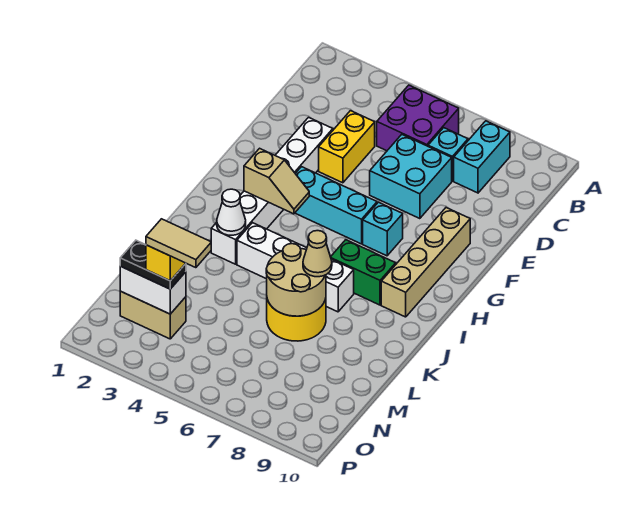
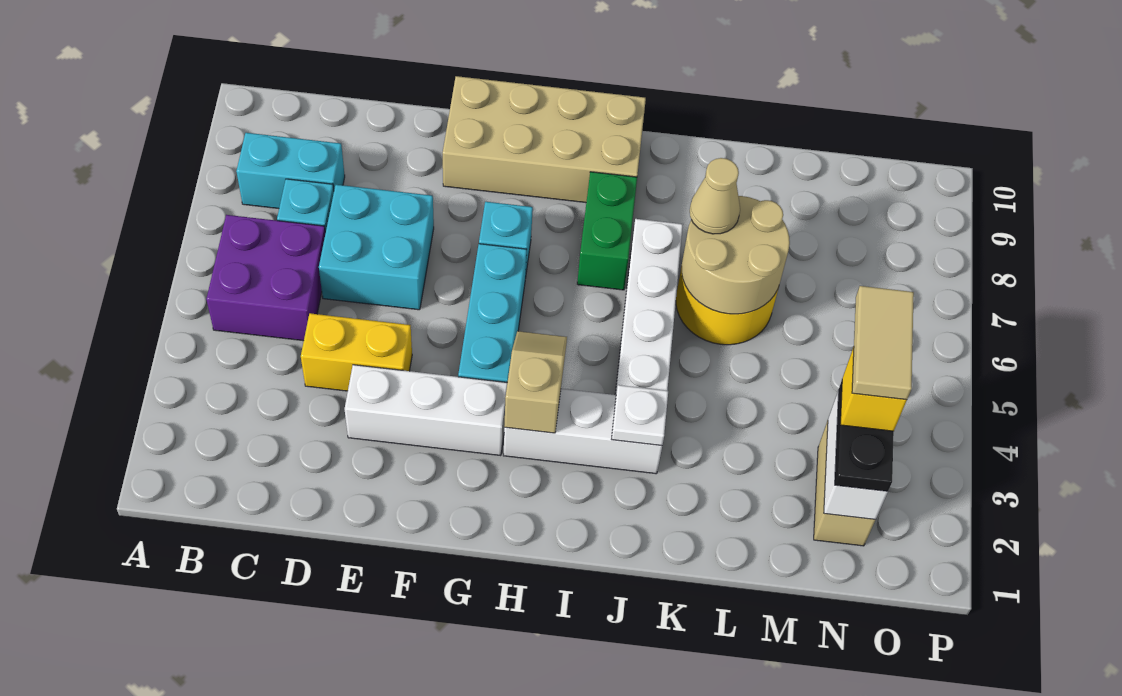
tan brick F9:I9 level 1 -> tan brick F9:I10 level 1
white cone J3 level 2 -> white plate J3 level 2

